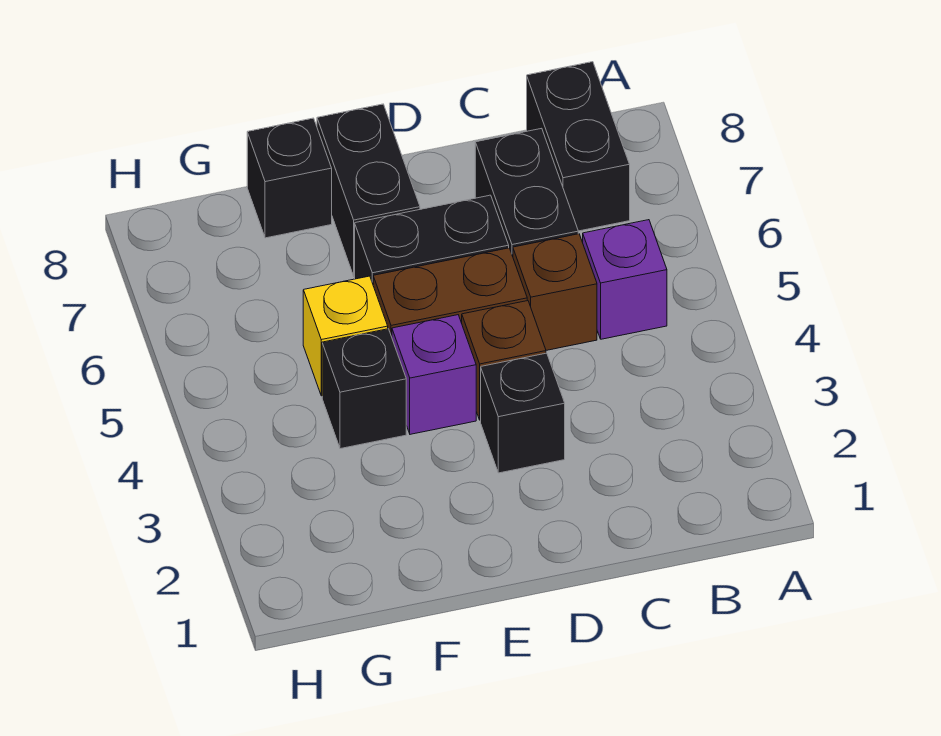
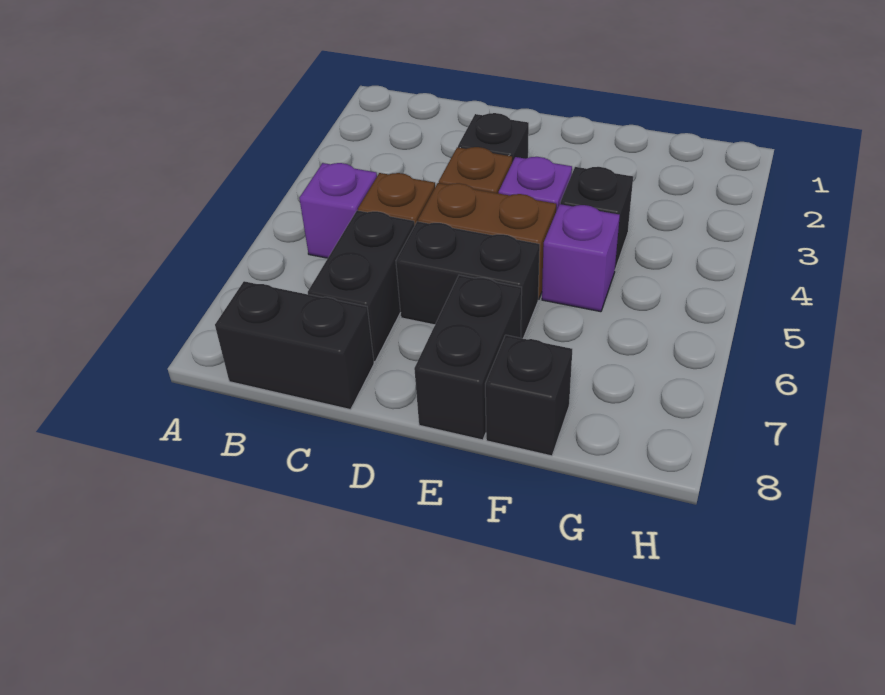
black brick B7:B8 level 1 -> black brick B8:C8 level 1
yellow brick F5 level 1 -> purple brick F5 level 1

